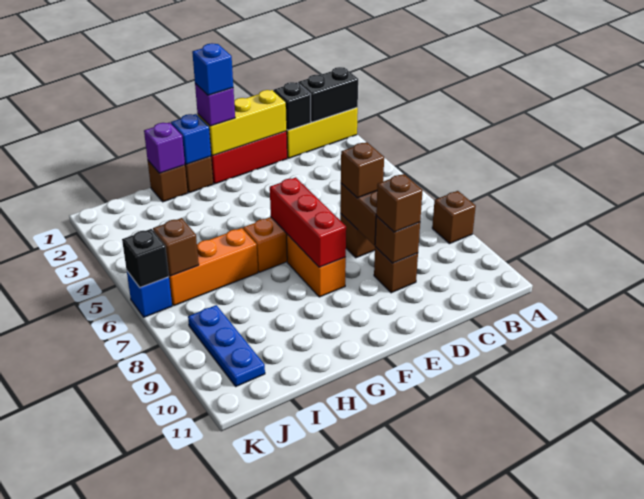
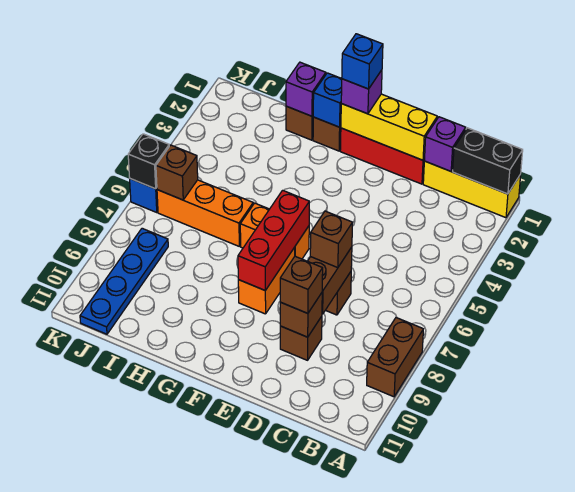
brown brick A8 level 1 -> brown brick A8:A9 level 1
black brick C1 level 2 -> purple brick C1 level 2
blue plate J8:J10 level 1 -> blue plate J8:J11 level 1

